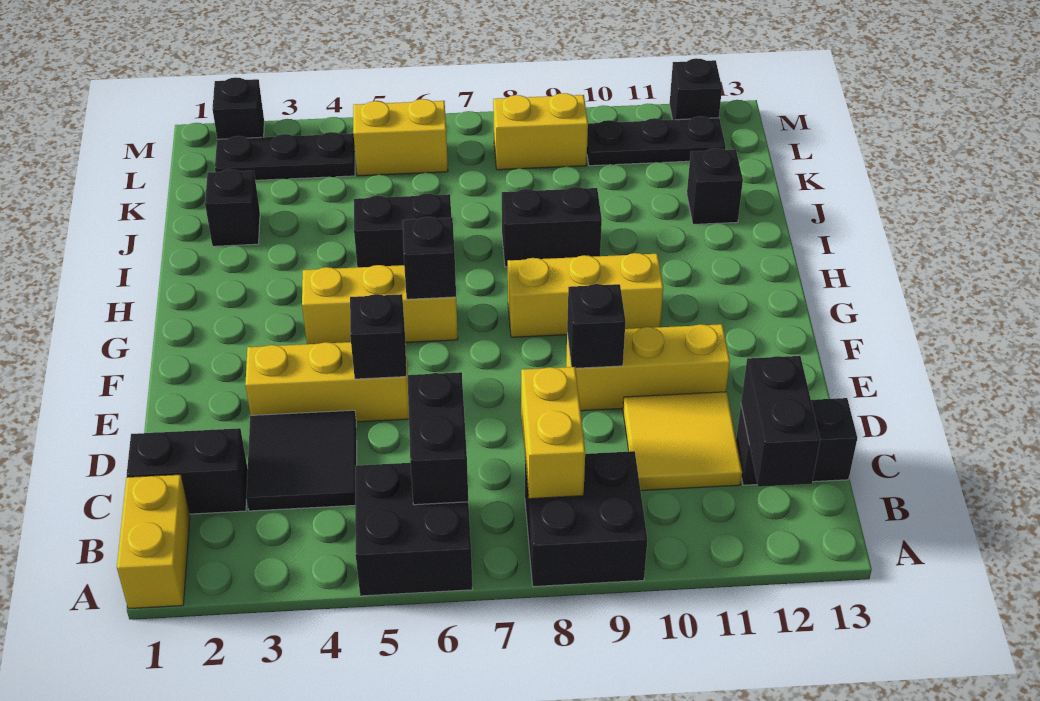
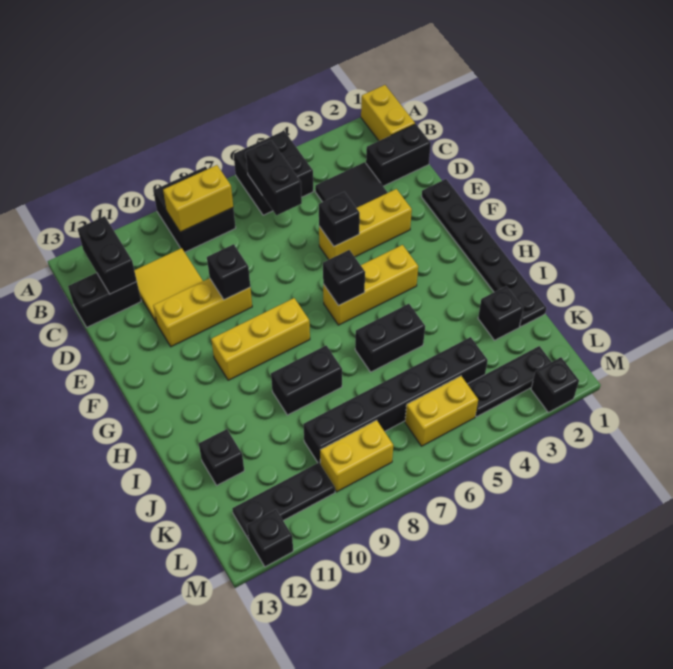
yellow brick B8:C8 level 2 -> yellow brick B8:B9 level 2
none -> black plate E1:J1 level 1
none -> black brick K4:K9 level 1

